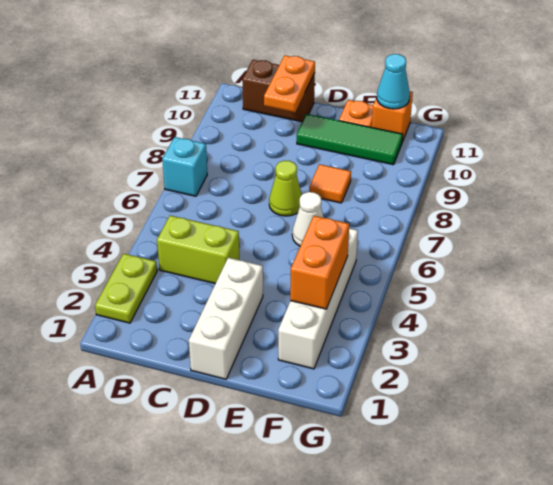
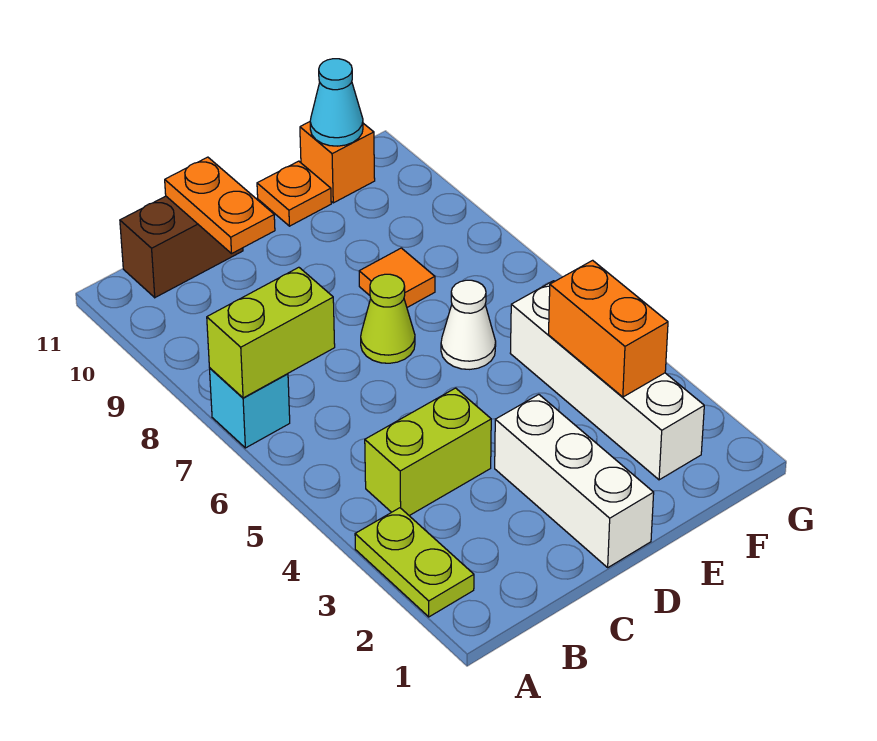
none -> lime brick A7:B7 level 2
green tile D10:F10 level 1 -> none

